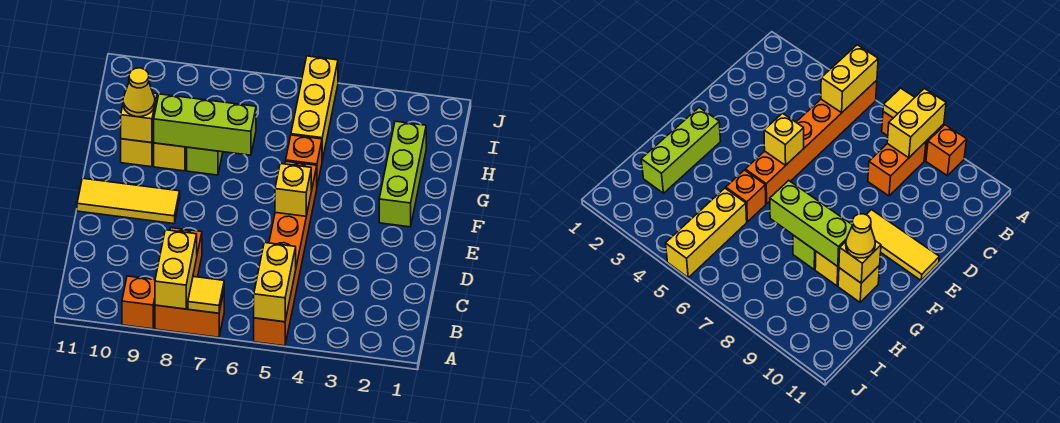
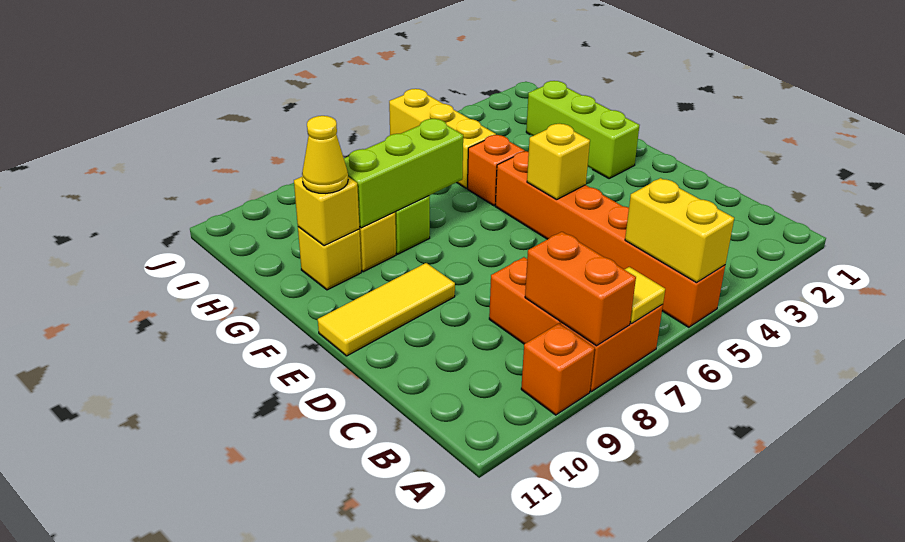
yellow brick A8:B8 level 2 -> orange brick A8:B8 level 2

